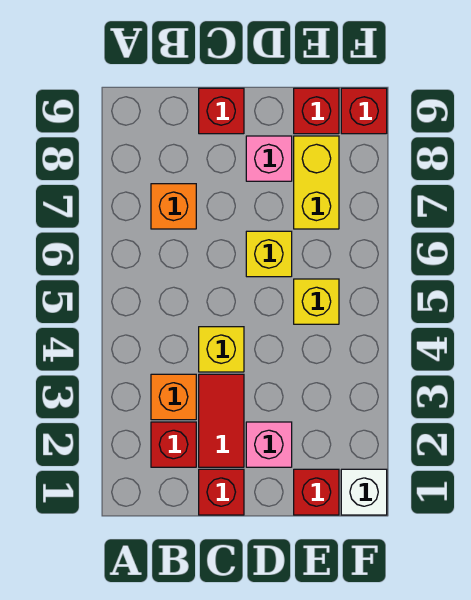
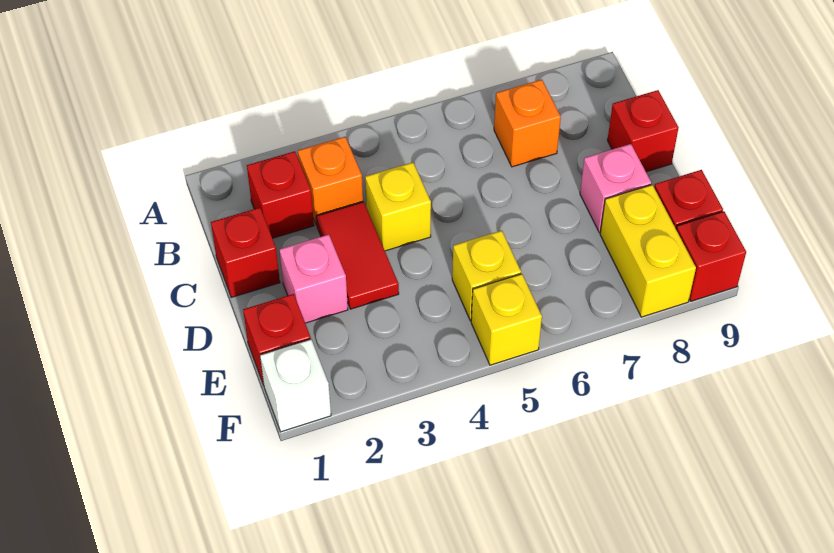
red tile C2:C3 level 1 -> red tile C3:D3 level 1
yellow brick D6 level 1 -> yellow brick F5 level 1
yellow brick E7:E8 level 1 -> yellow brick E8:F8 level 1

